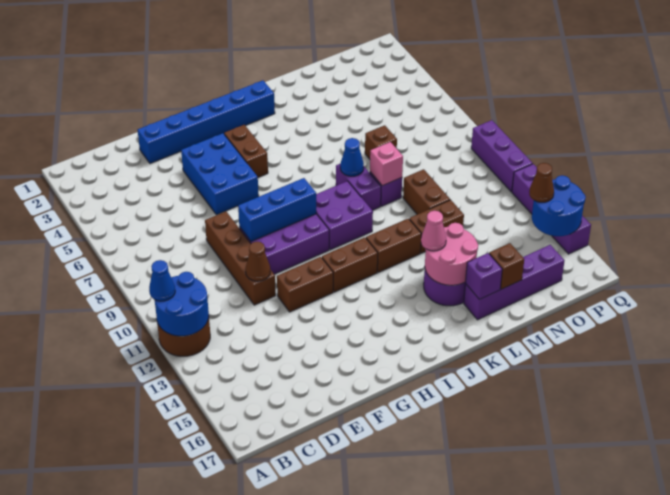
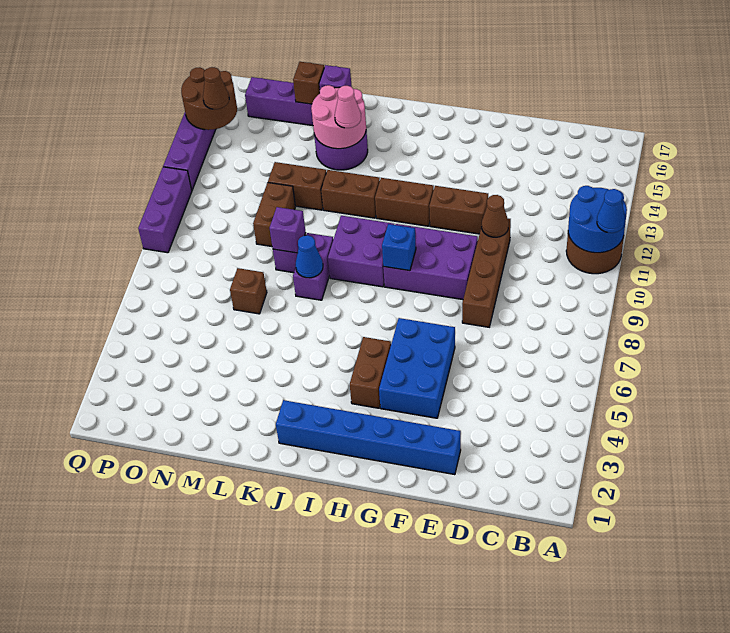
blue brick F9:H9 level 2 -> blue brick H9 level 2
pink brick L9 level 2 -> purple brick L9 level 2
blue round brick P14:Q15 level 2 -> brown round brick P14:Q15 level 2

